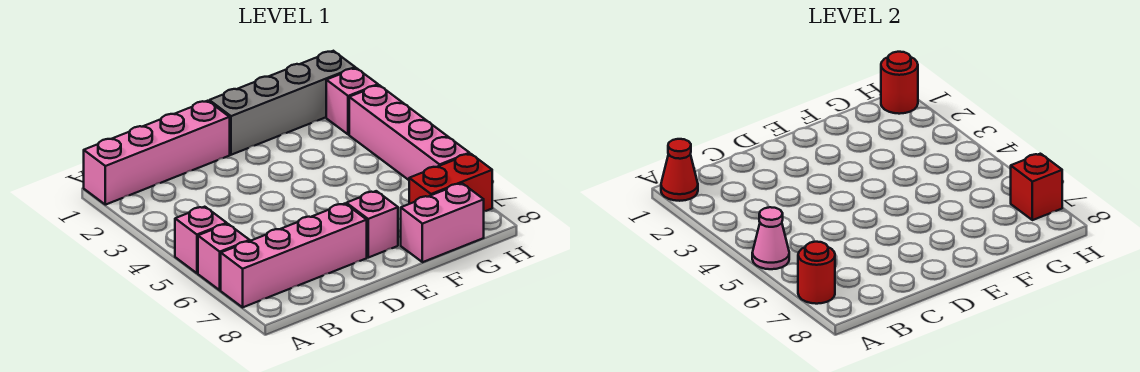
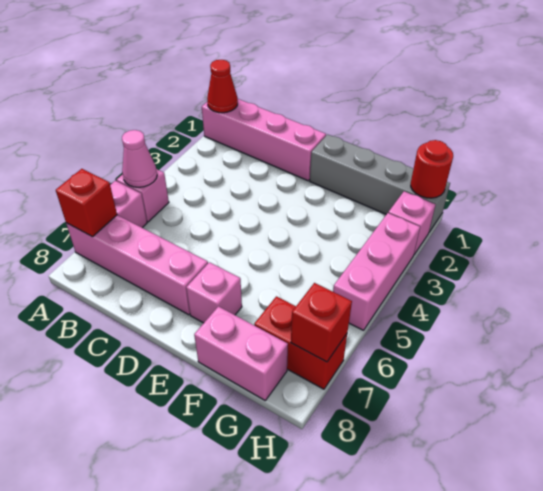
red round brick A7 level 2 -> red brick A7 level 2
pink brick H3:H6 level 1 -> pink brick H3:H5 level 1

